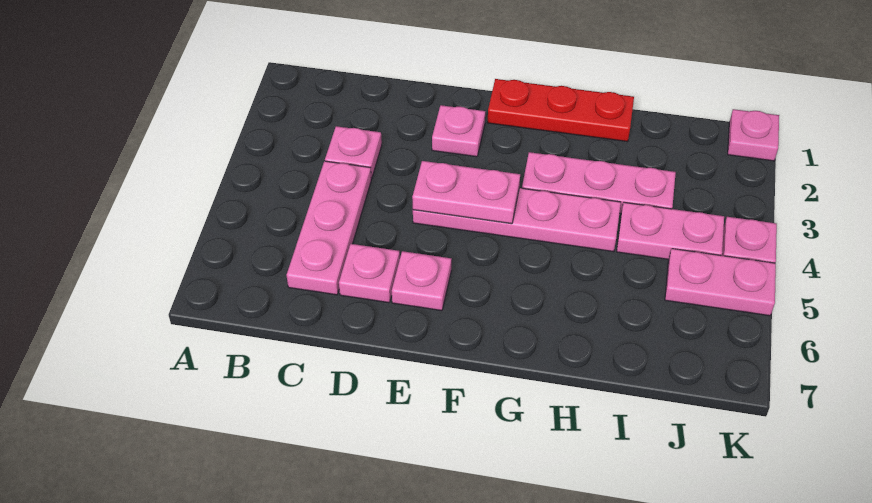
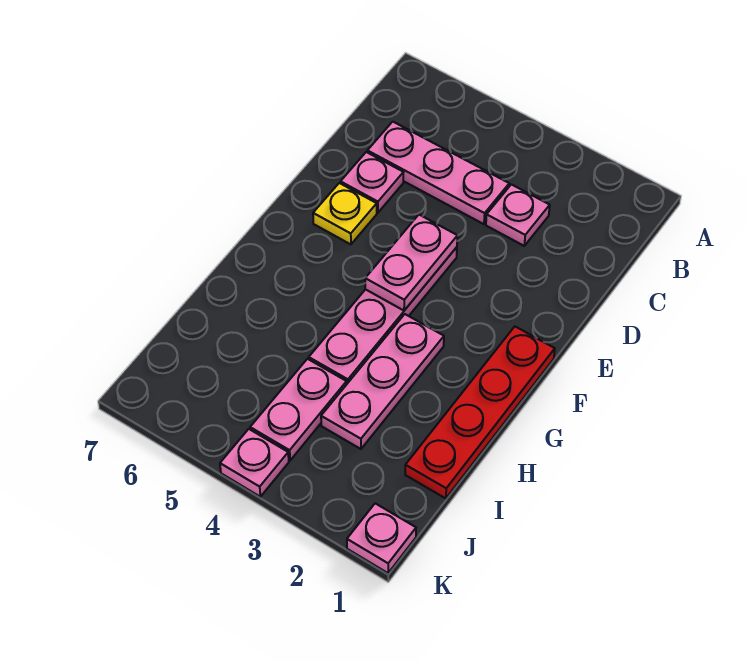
pink plate E2 level 1 -> none
pink plate E6 level 1 -> yellow plate E6 level 1
red plate F1:H1 level 1 -> red plate F1:I1 level 1
pink plate J5:K5 level 1 -> none

